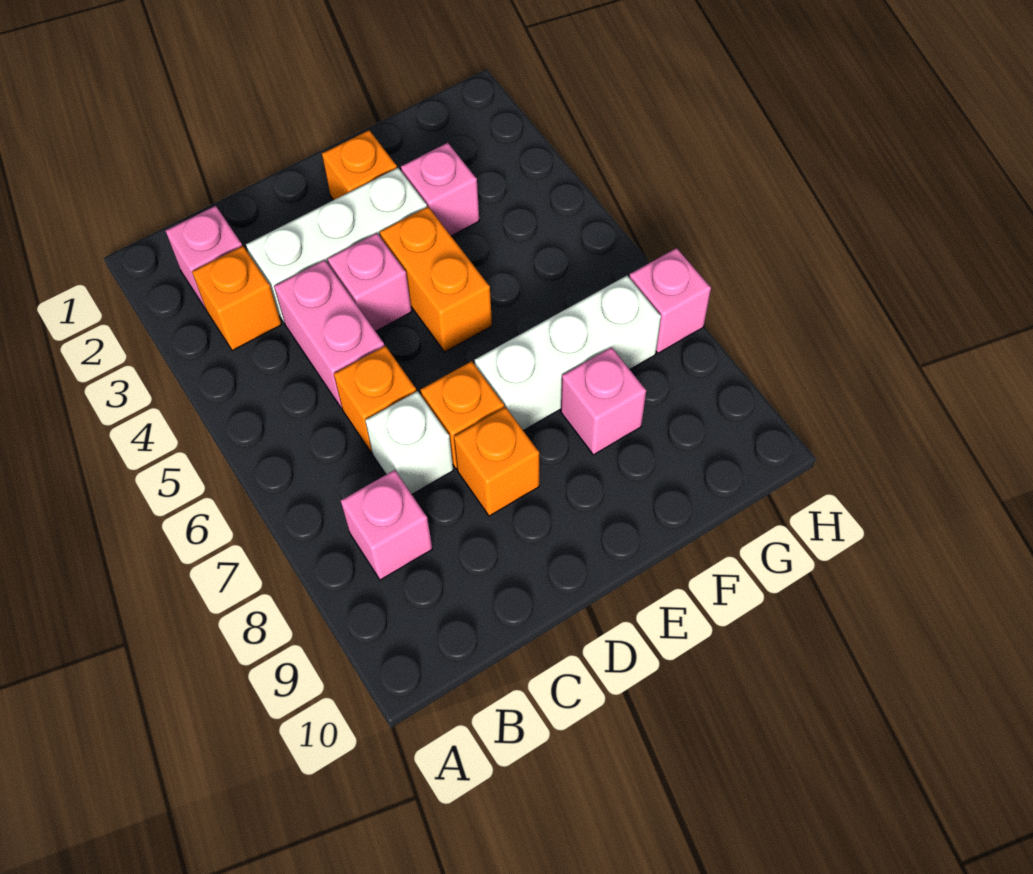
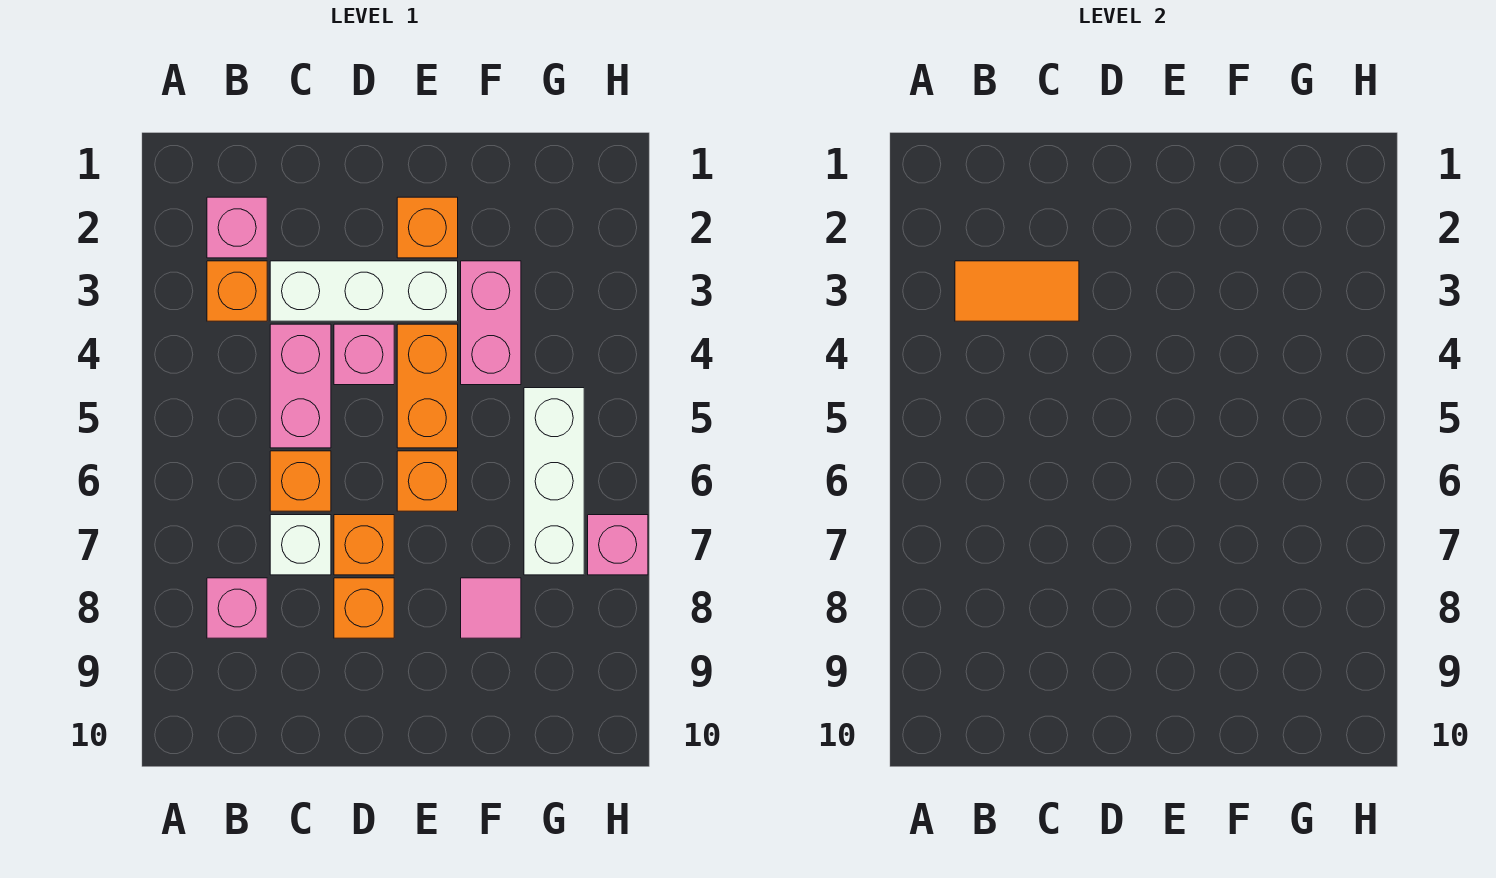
none -> orange tile B3:C3 level 2
none -> orange brick E6 level 1
white brick E7:G7 level 1 -> white brick G5:G7 level 1
pink brick F3 level 1 -> pink brick F3:F4 level 1
pink brick F8 level 1 -> pink tile F8 level 1

